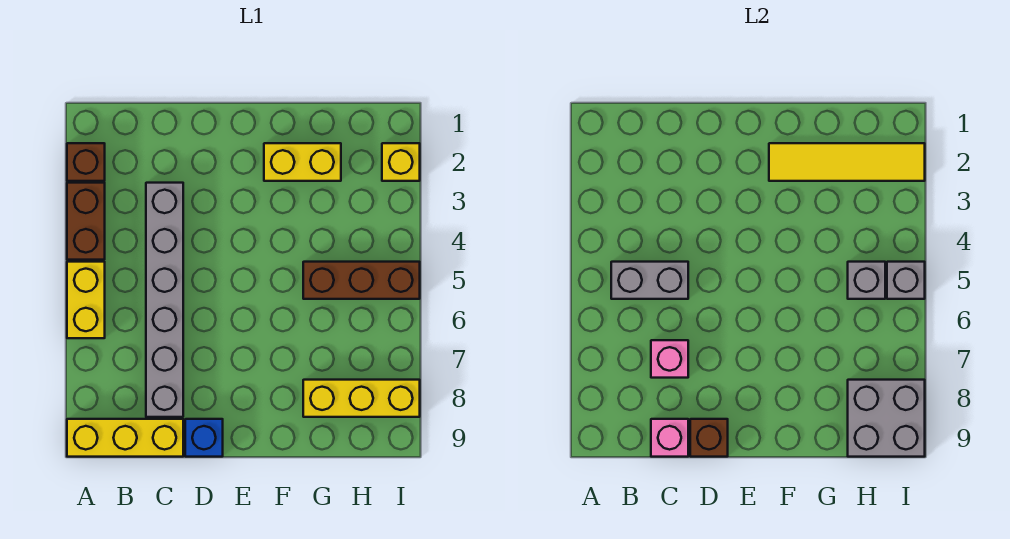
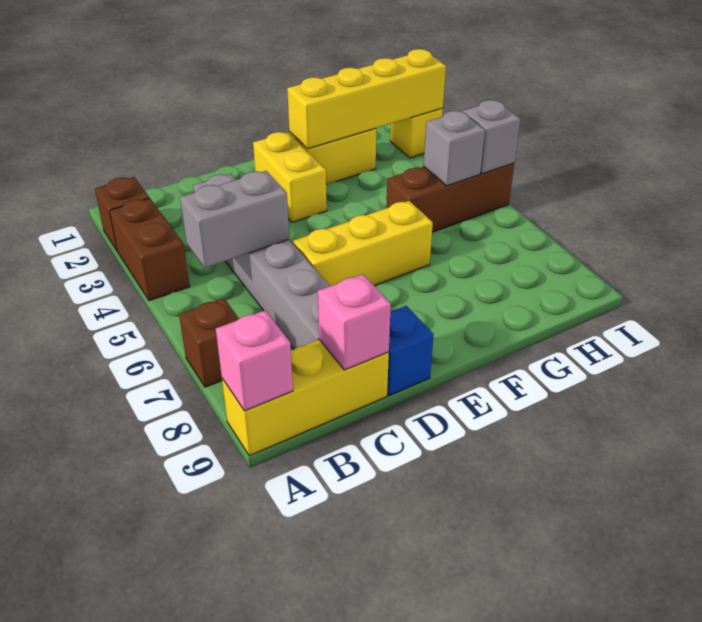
yellow brick A5:A6 level 1 -> yellow brick E2:E3 level 1
pink brick C7 level 2 -> pink brick A9 level 2
brown brick D9 level 2 -> brown brick A7 level 1
yellow tile F2:I2 level 2 -> yellow brick F2:I2 level 2
yellow brick G8:I8 level 1 -> yellow brick D6:F6 level 1
grey brick H8:I9 level 2 -> none

